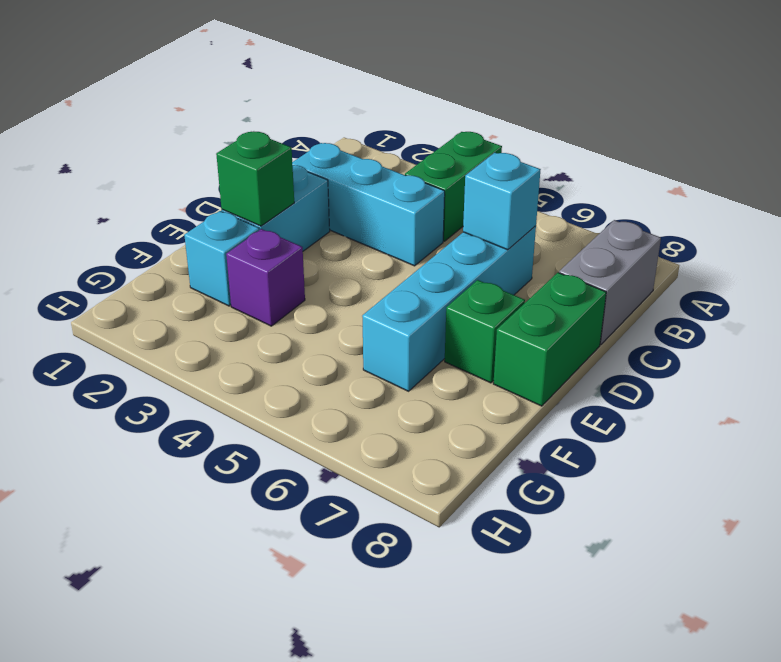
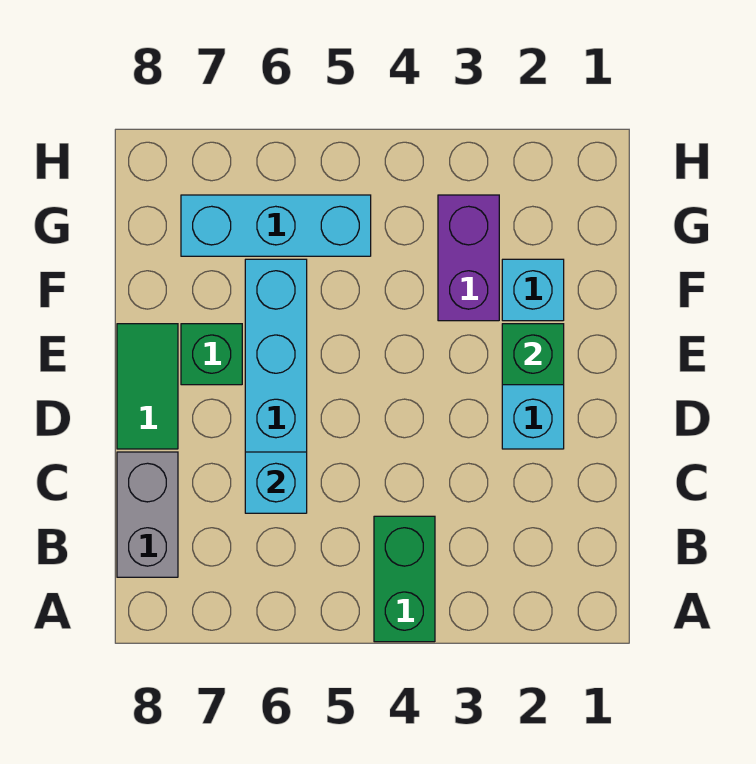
cyan brick C2:C4 level 1 -> cyan brick G5:G7 level 1
green brick D8:E8 level 1 -> green tile D8:E8 level 1
purple brick F3 level 1 -> purple brick F3:G3 level 1

